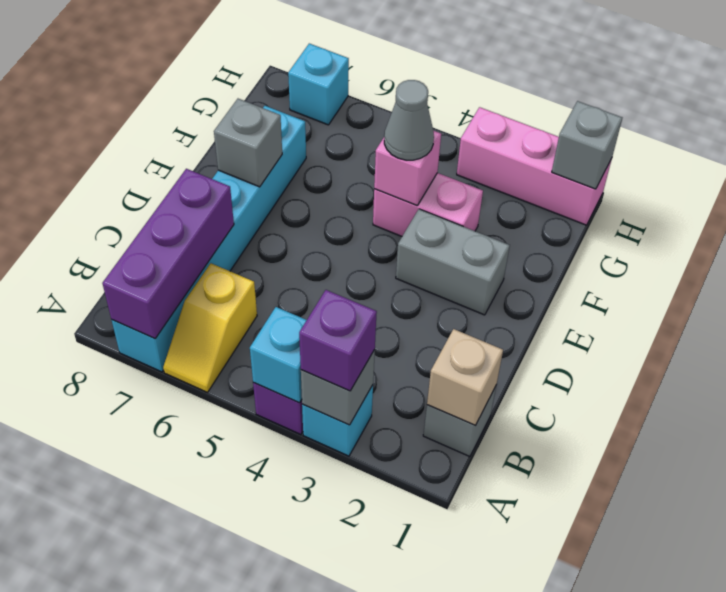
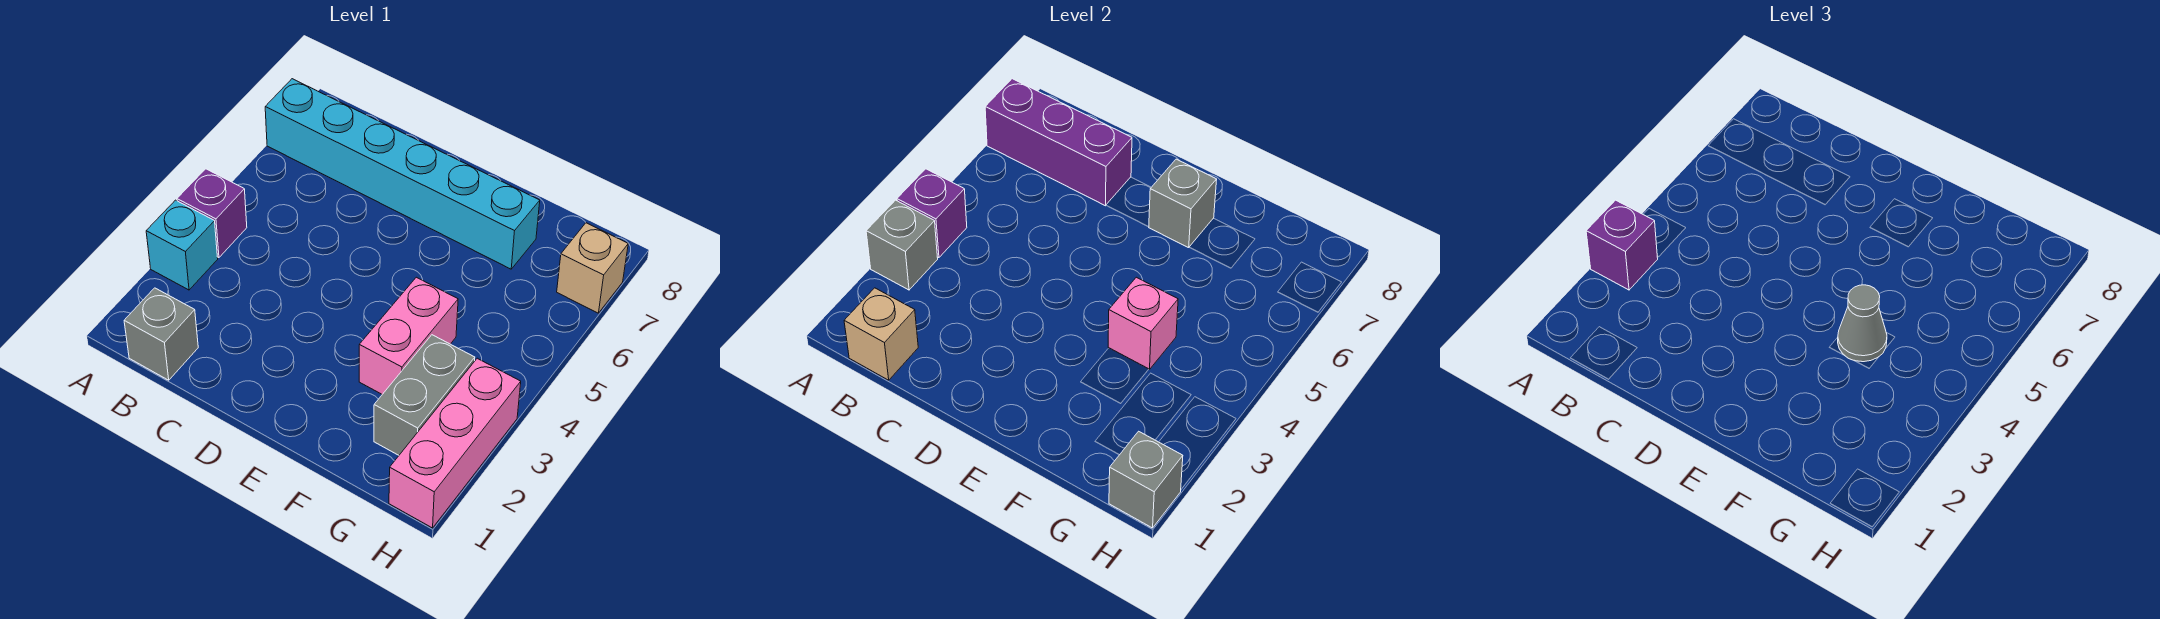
cyan brick A4 level 2 -> purple brick A4 level 2
yellow slope A6:B6 level 1 top B -> none
grey brick E2:E3 level 1 -> grey brick G2:G3 level 1
cyan brick H7 level 1 -> tan brick H7 level 1

